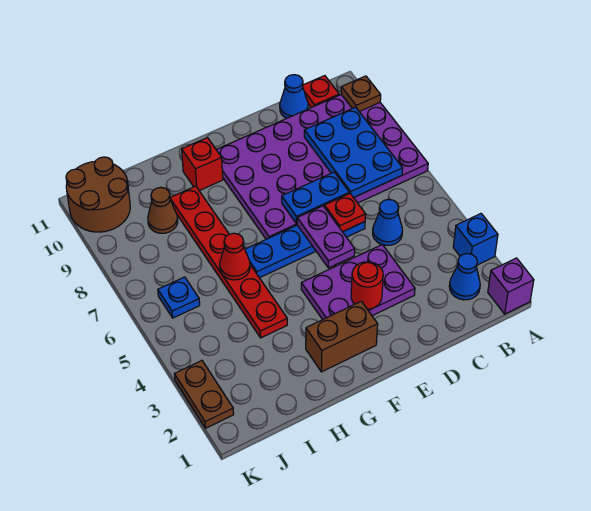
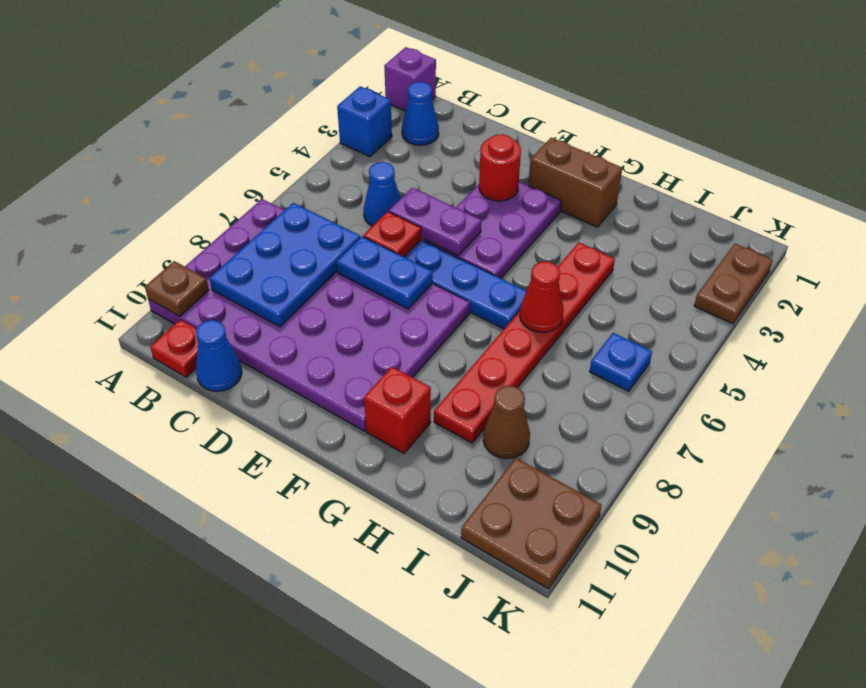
purple plate D3:F4 level 1 -> purple plate E3:F5 level 1
purple plate E5:E6 level 2 -> purple plate D5:E5 level 2
brown round brick J10:K11 level 1 -> brown plate J10:K11 level 1

